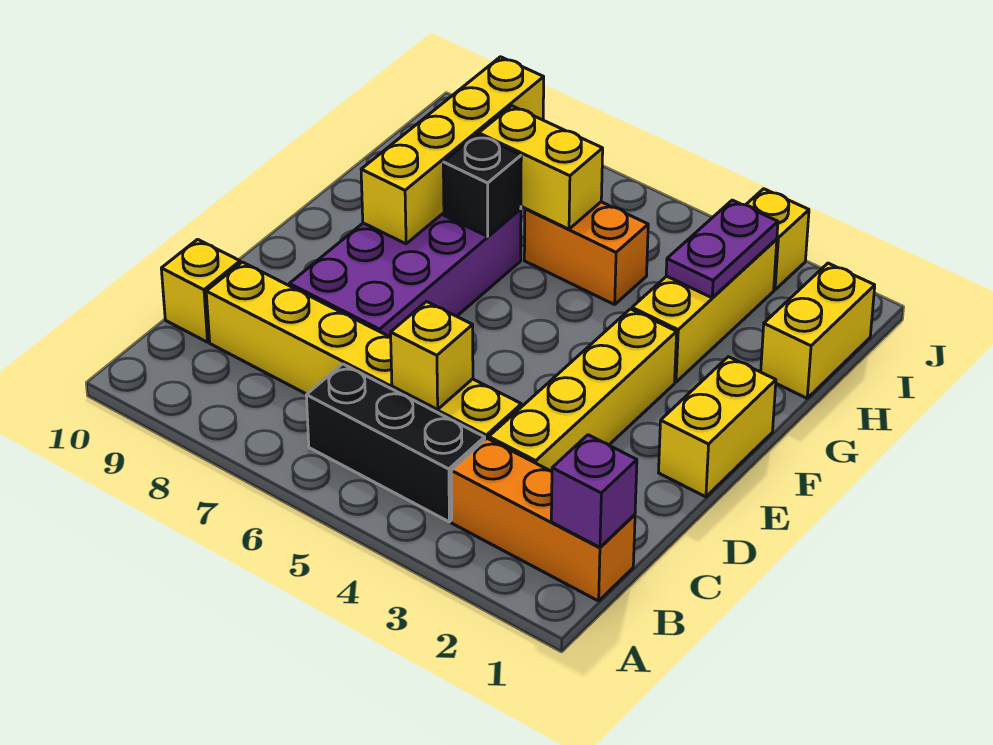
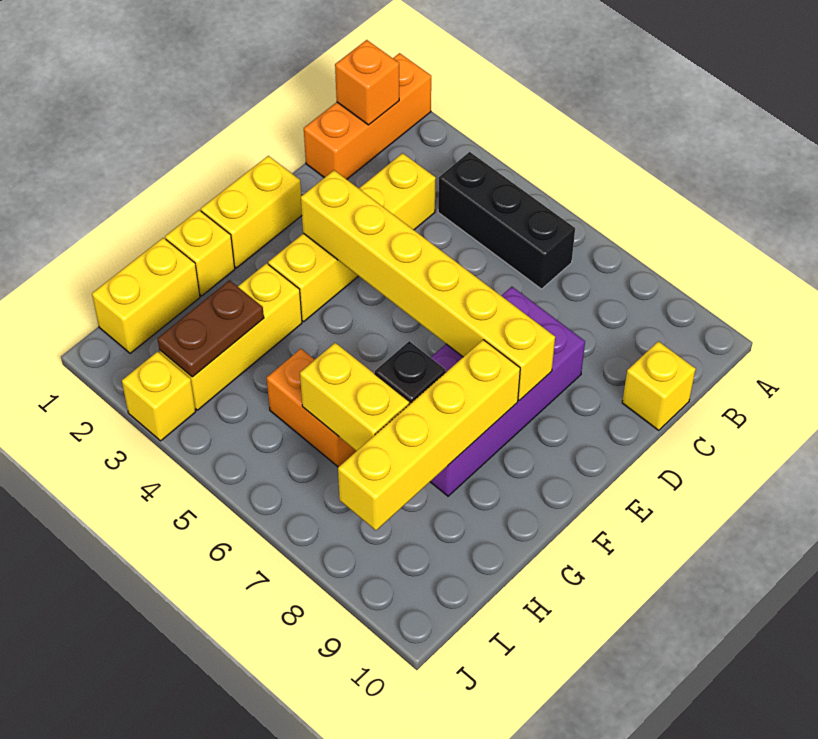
orange brick B1:B3 level 1 -> orange brick A1:C1 level 1
purple brick B1 level 2 -> orange brick B1 level 2
yellow brick C4:C9 level 1 -> yellow brick E3:E8 level 2
yellow brick C5 level 2 -> yellow brick G1 level 1
purple plate H3:I3 level 2 -> brown plate H3:I3 level 2

